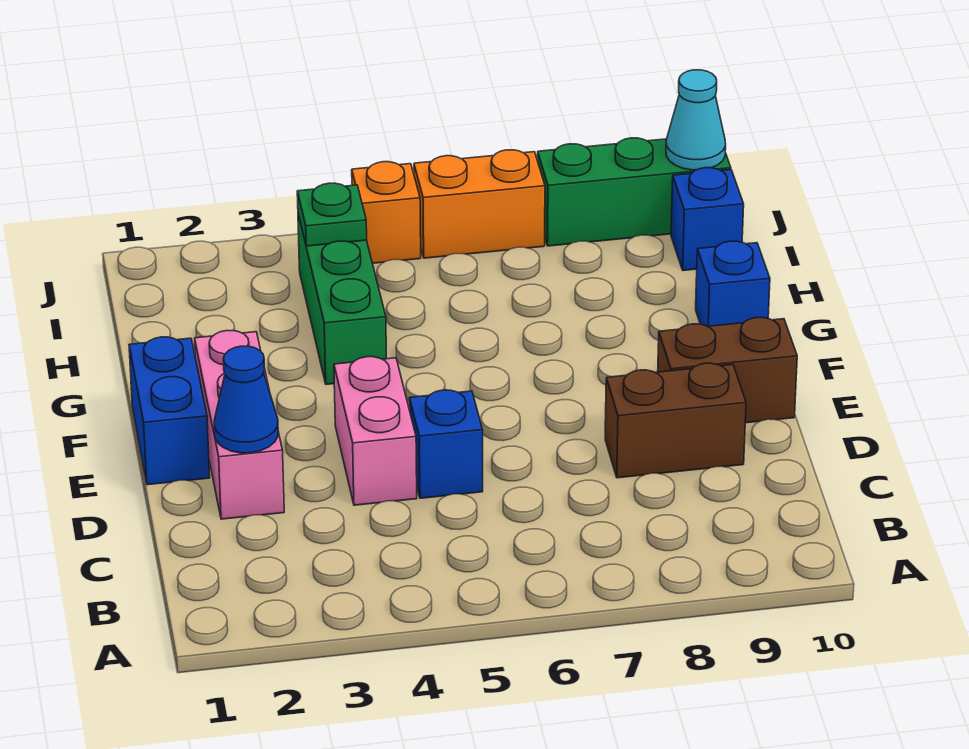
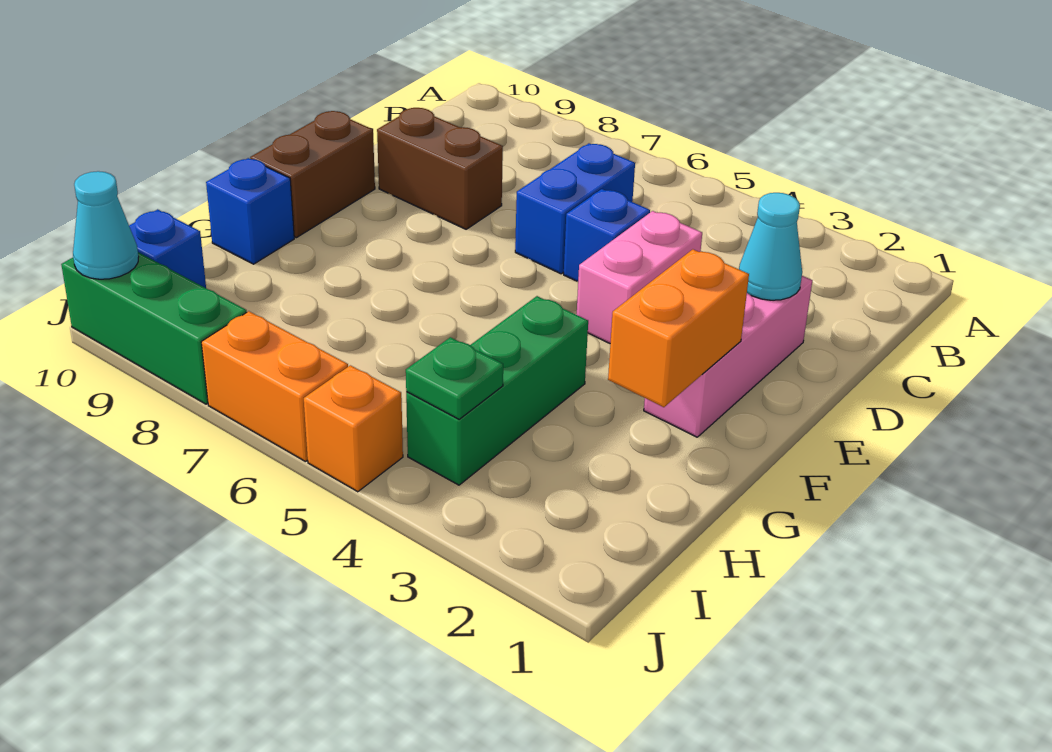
blue cone D2 level 2 -> cyan cone D2 level 2
blue brick E1:F1 level 1 -> blue brick C6:D6 level 1
brown brick E9:E10 level 1 -> brown brick E10:F10 level 1
none -> orange brick F2:G2 level 2

